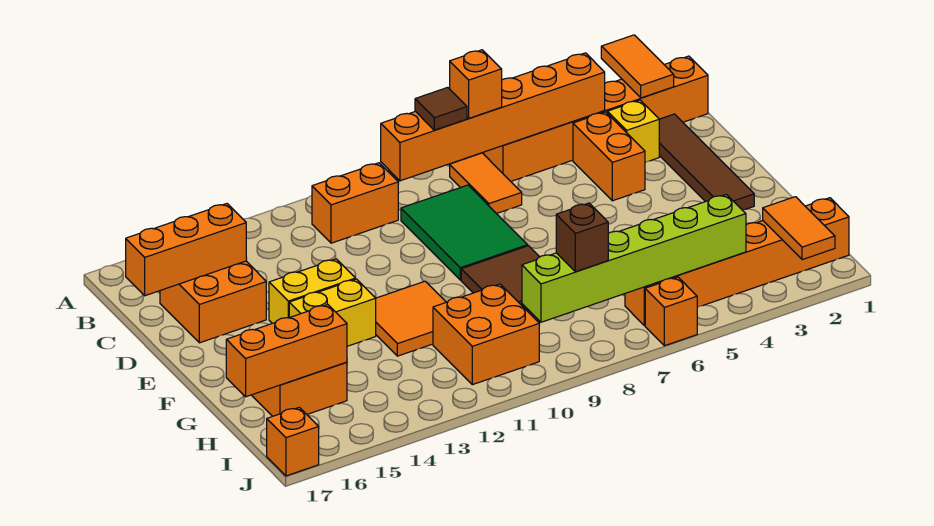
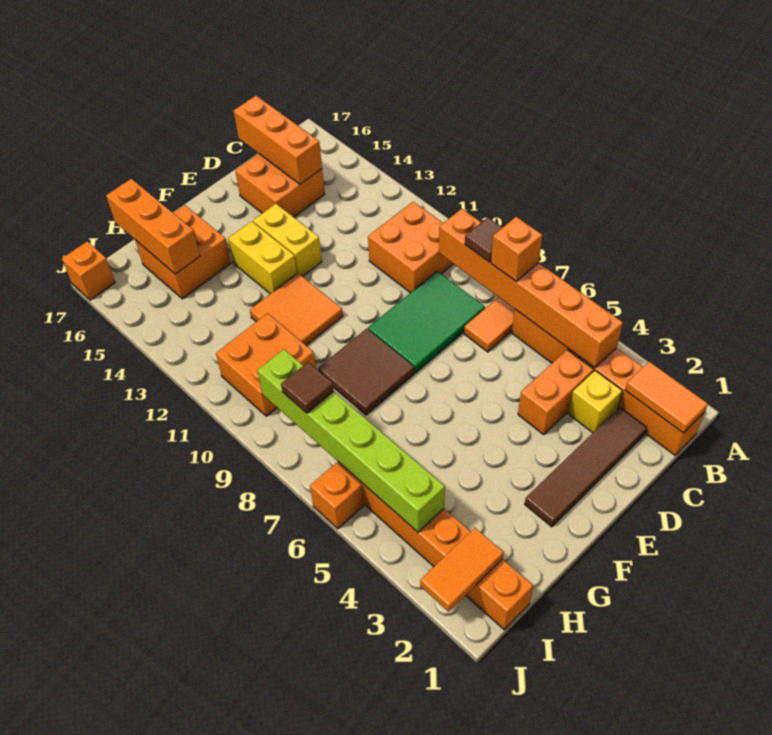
orange tile A2:B2 level 2 -> orange tile B1:B2 level 2
orange brick B10:B11 level 1 -> orange brick B10:C11 level 1
brown brick I8 level 3 -> brown tile I8 level 3

